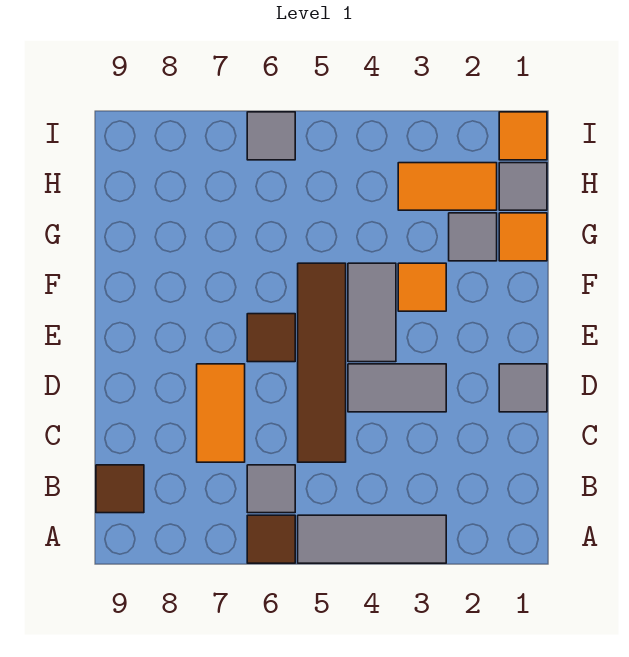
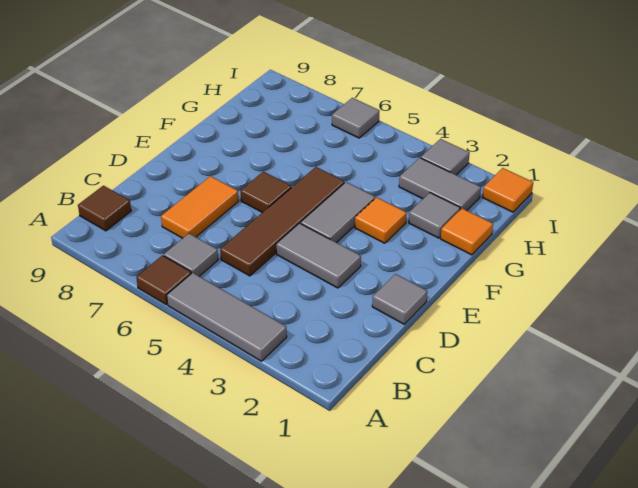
grey tile H1 level 1 -> grey tile I3 level 1
orange tile H2:H3 level 1 -> grey tile H2:H3 level 1

